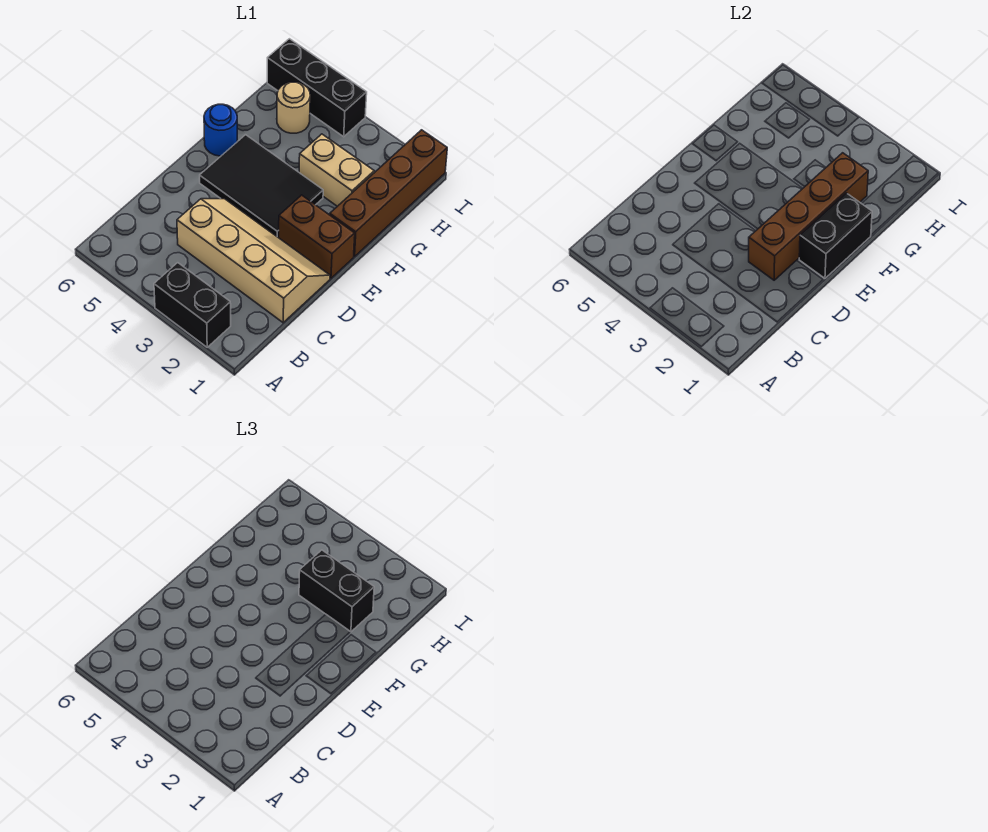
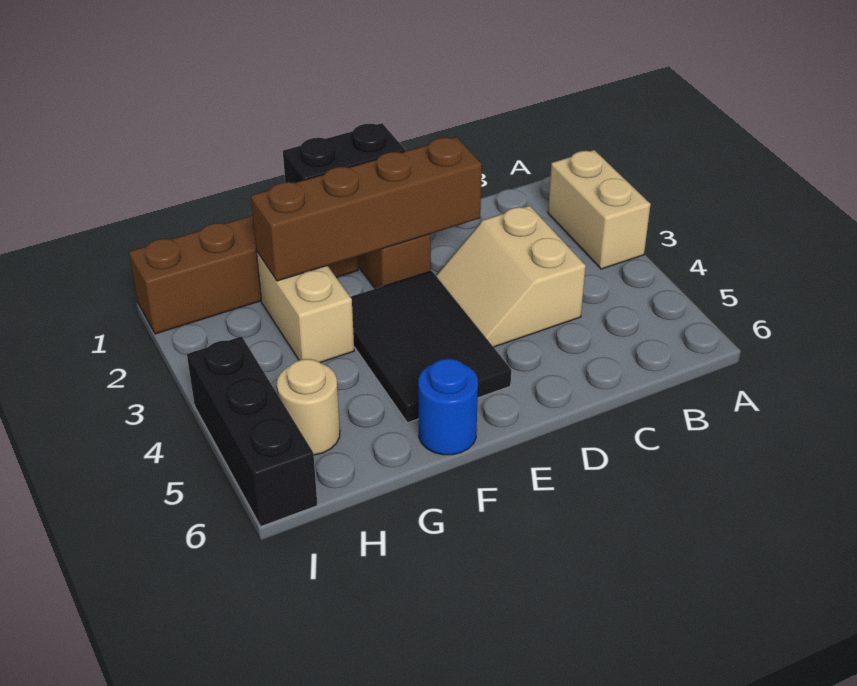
black brick A2:A3 level 1 -> tan brick A2:A3 level 1
tan slope C1:D4 level 1 top C -> tan slope C3:D4 level 1 top C
black brick G2:G3 level 3 -> none

